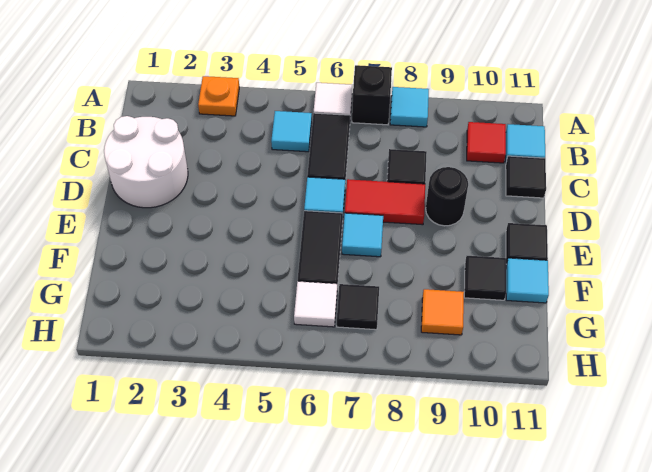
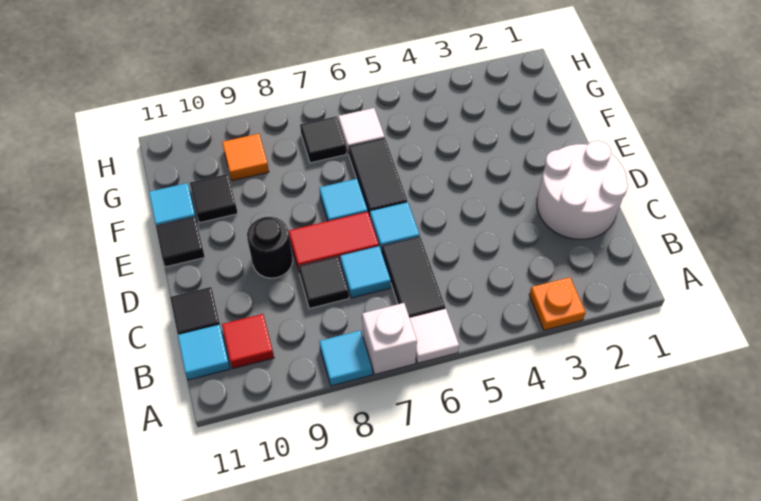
black brick A7 level 1 -> white brick A7 level 1
cyan tile B5 level 1 -> cyan tile C7 level 1

